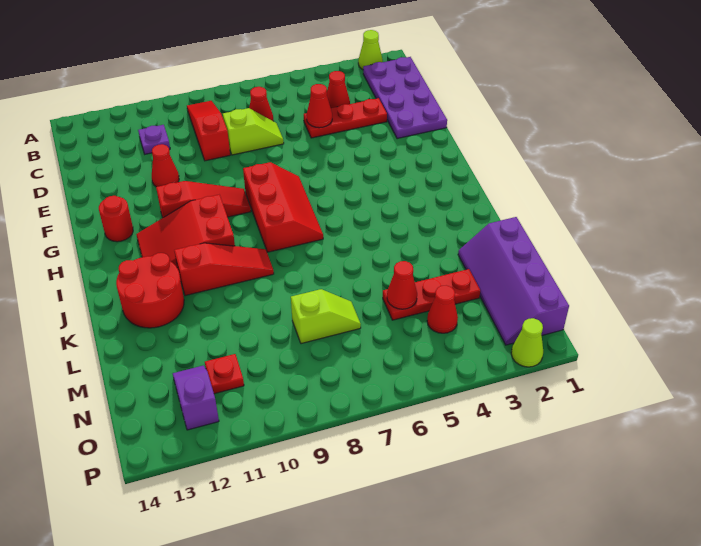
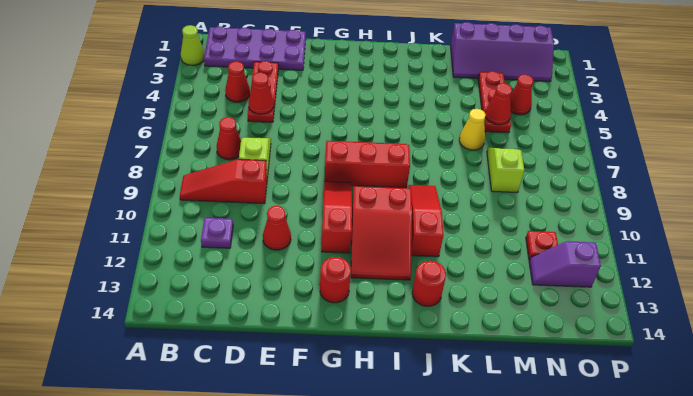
red round brick J12:K13 level 1 -> red round brick J13 level 1
none -> yellow cone L6 level 1
lime cone P2 level 1 -> none

